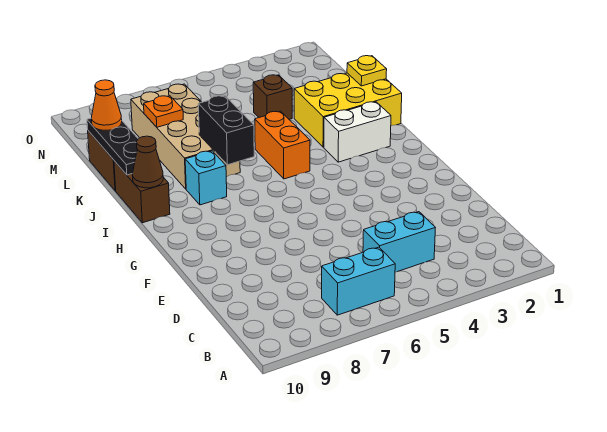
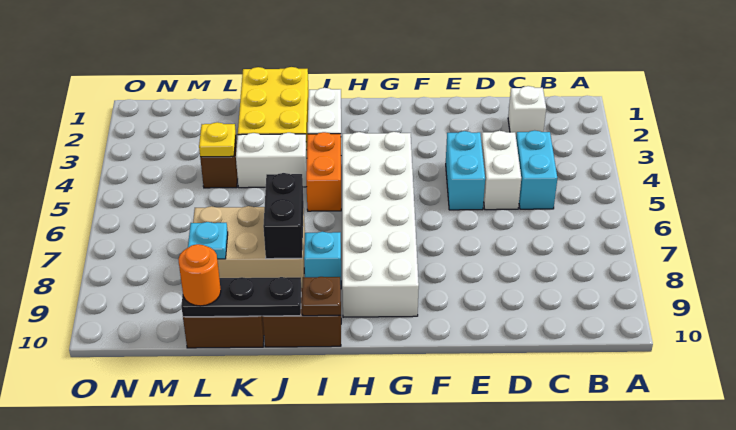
cyan brick B6:B7 level 1 -> cyan brick E4:E5 level 1
none -> white brick C2 level 1
none -> white brick D4:D5 level 1
none -> white brick G4:H9 level 1
orange brick I5:J5 level 1 -> orange brick I4:I5 level 1
black brick I7:J7 level 2 -> black brick J7:J8 level 2
brown cone I10 level 2 -> brown plate I10 level 2
none -> white brick J4:K4 level 1
tan brick J7:M8 level 1 -> tan brick J7:L8 level 1
yellow plate K1 level 2 -> yellow plate L4 level 2
orange plate L8 level 2 -> cyan plate L8 level 2
orange cone L10 level 3 -> orange round brick L10 level 3

